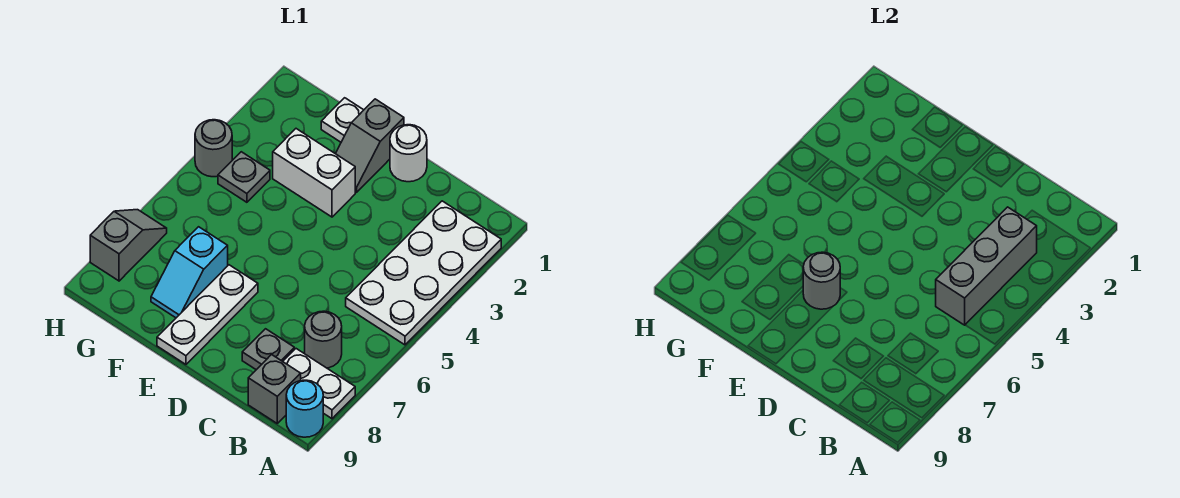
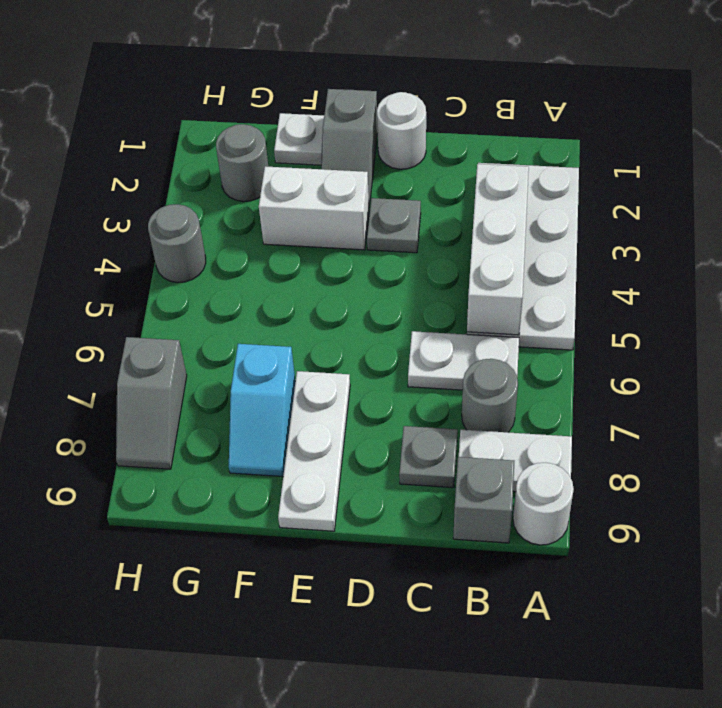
cyan round brick A9 level 1 -> white round brick A9 level 1
grey brick B3:B5 level 2 -> white brick B3:B5 level 2
none -> white plate B6:C6 level 1
grey round brick E7 level 2 -> grey round brick G2 level 1
grey plate G4 level 1 -> grey plate D3 level 1
grey slope H7:H8 level 1 top 8 -> grey slope H7:H8 level 1 top 7

